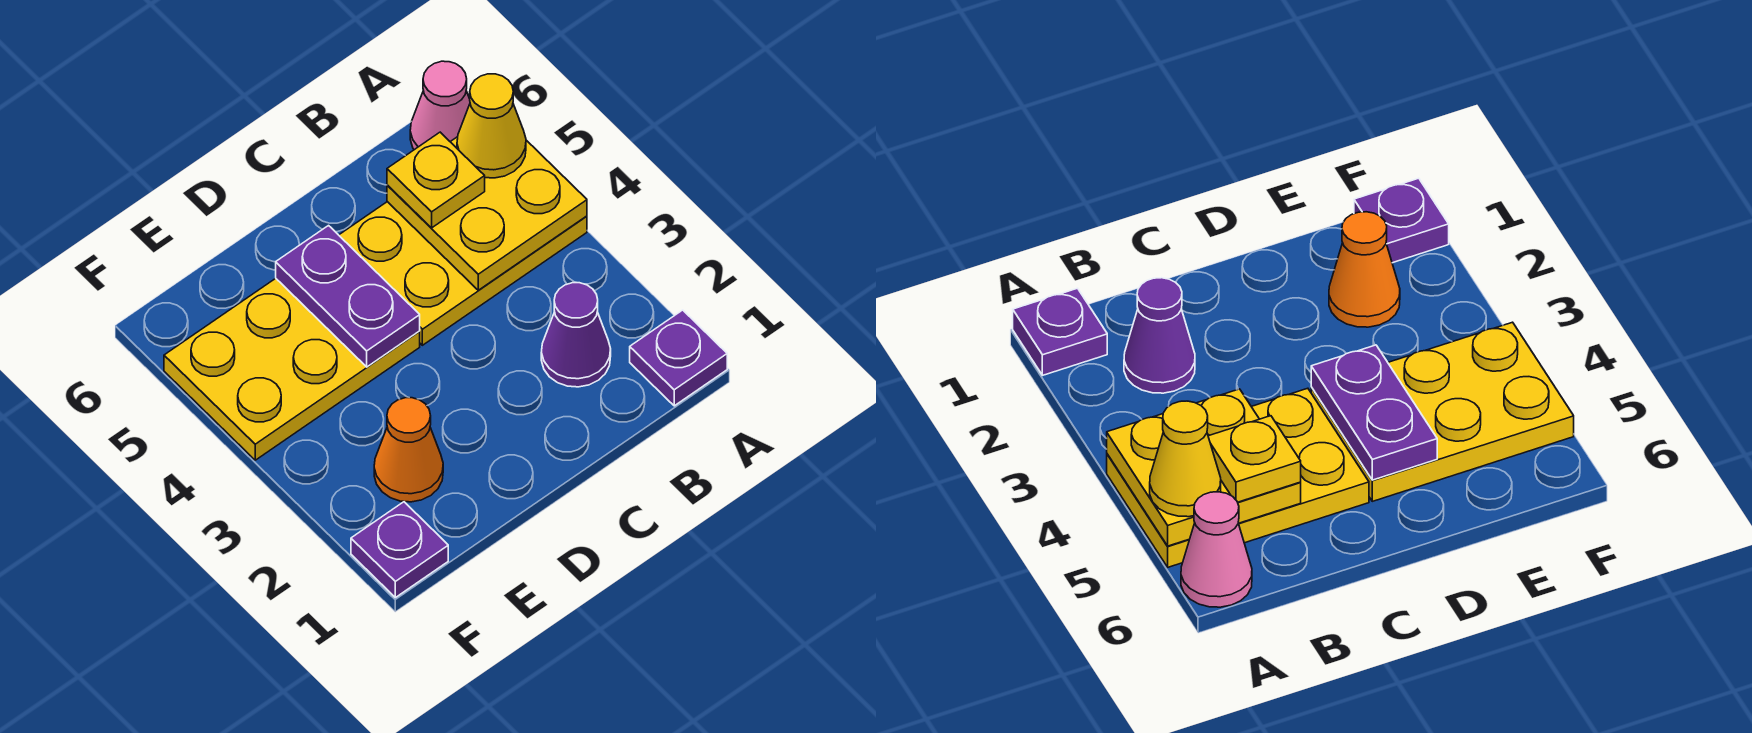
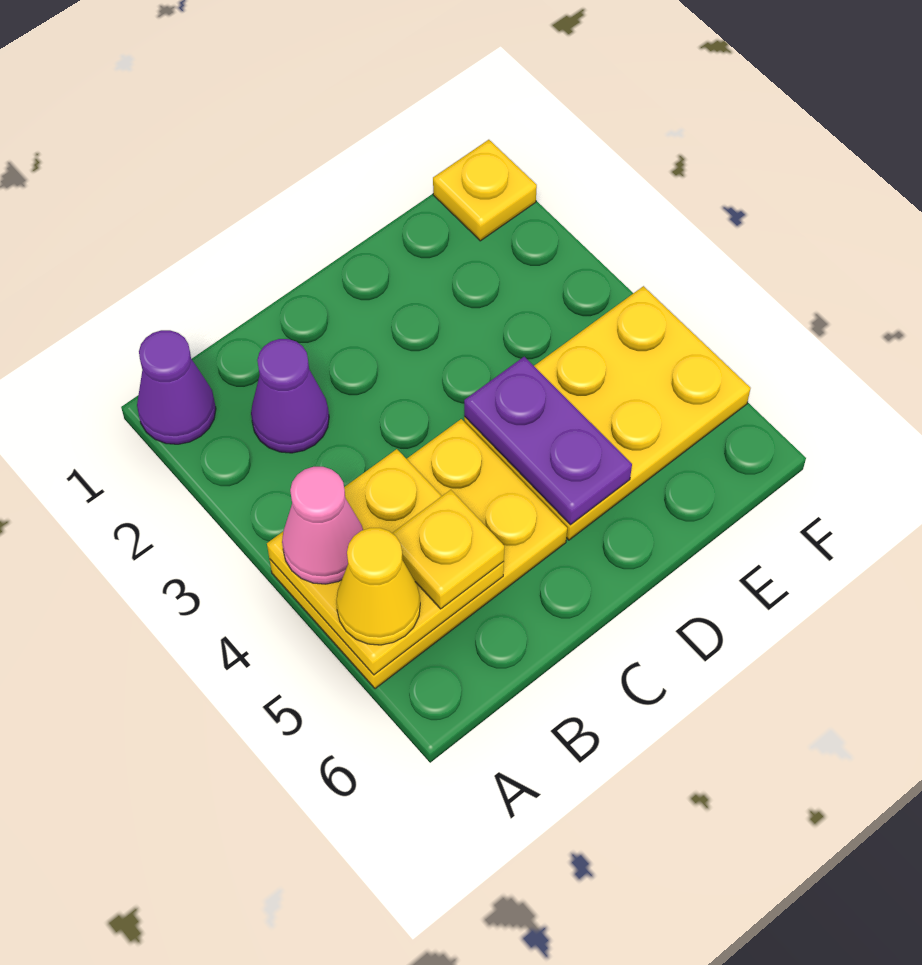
purple plate A1 level 1 -> purple cone A1 level 1
pink cone A6 level 1 -> pink cone A4 level 3
orange cone E2 level 1 -> none
purple plate F1 level 1 -> yellow plate F1 level 1

